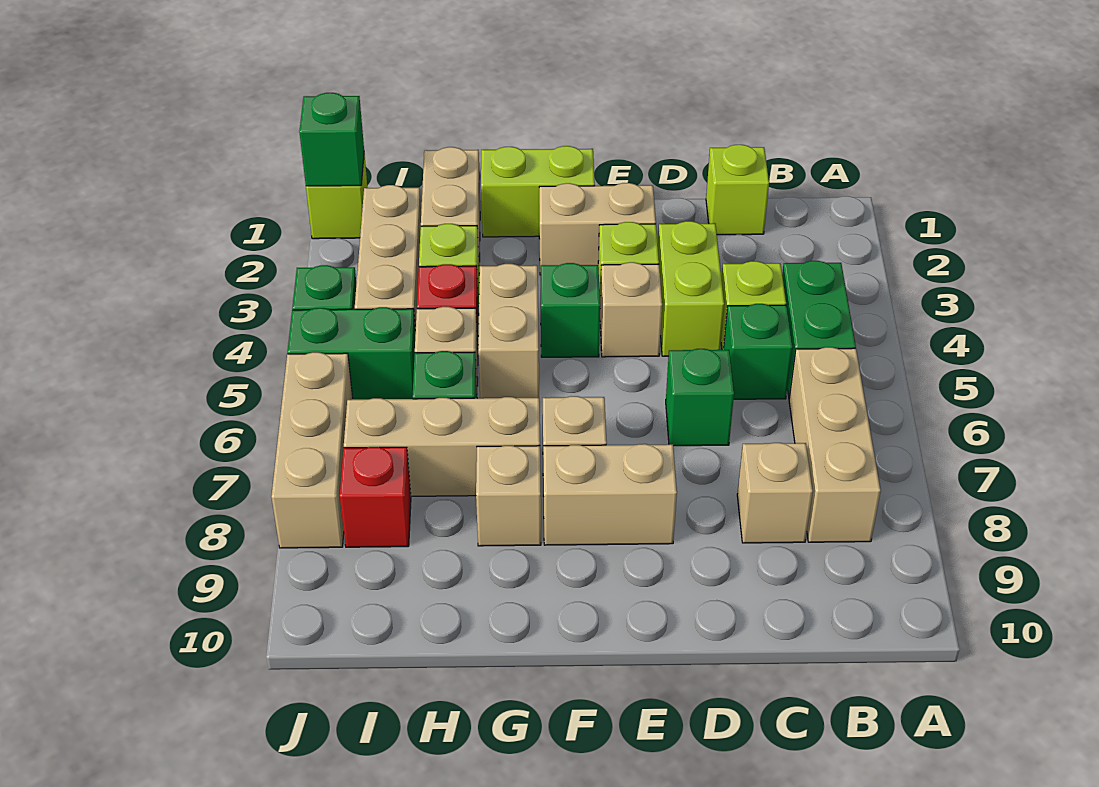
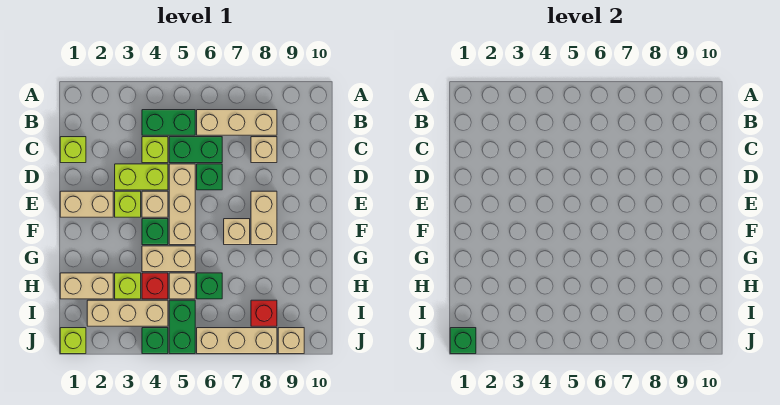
green brick C5 level 1 -> green brick C5:C6 level 1
tan brick E2:F2 level 1 -> tan brick E1:E2 level 1
lime brick F1:G1 level 1 -> none
tan brick G7:I7 level 1 -> tan brick D5:F5 level 1
tan brick G8 level 1 -> tan brick J9 level 1

